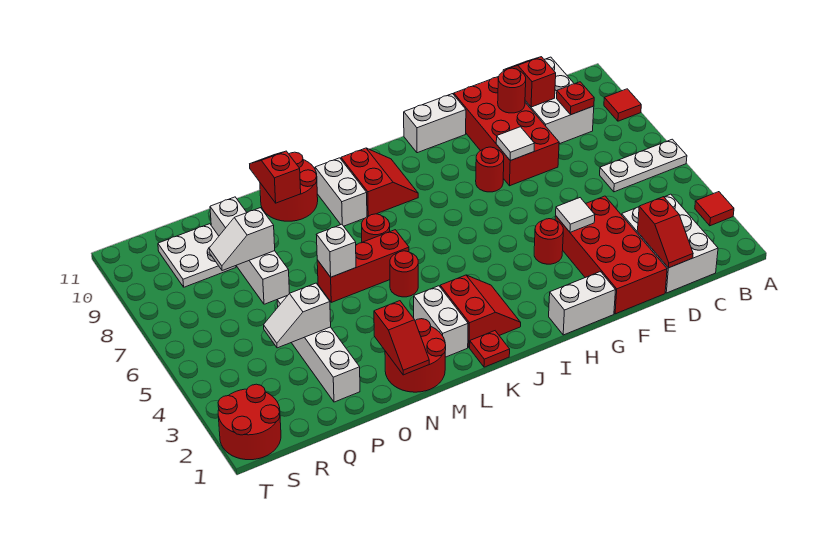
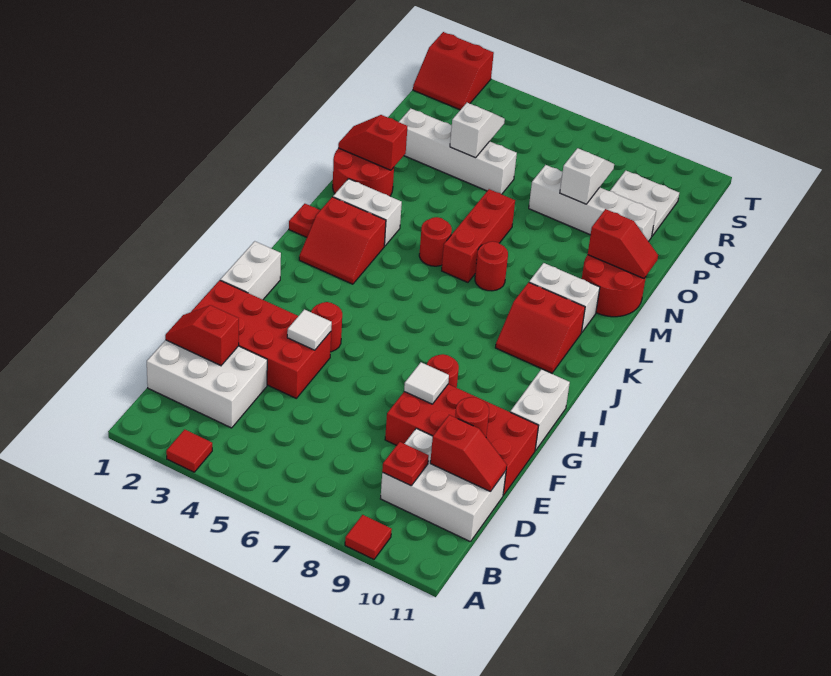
white plate A6:C6 level 1 -> none
white brick N6 level 2 -> none
red round brick S1:T2 level 1 -> red slope S1:T2 level 1 top T

